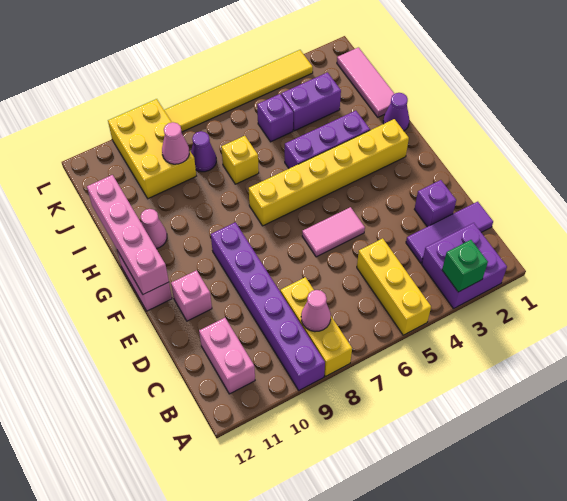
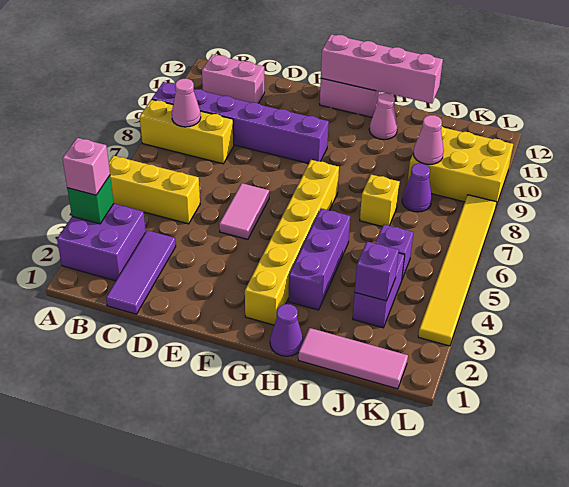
purple brick D2 level 1 -> purple brick J3 level 2
pink brick E11 level 1 -> pink brick A3 level 3

